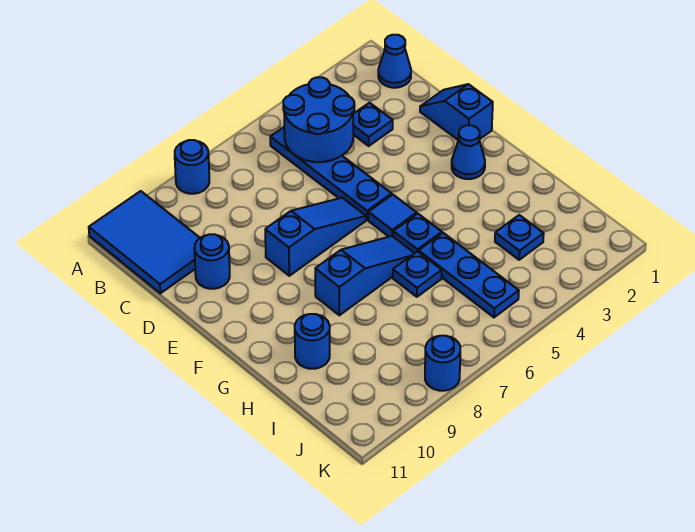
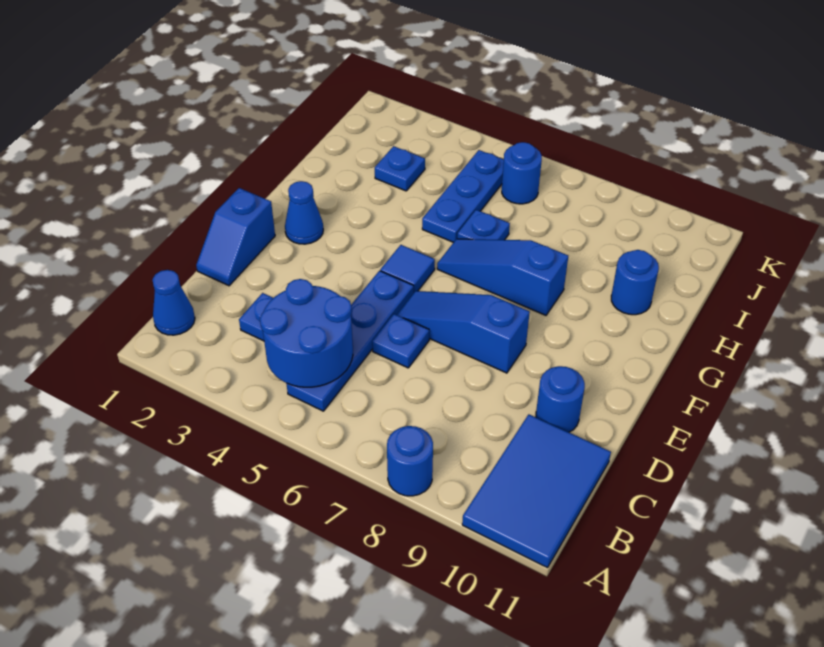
blue plate G5 level 1 -> blue plate D6 level 1
blue round brick K8 level 1 -> blue round brick J6 level 1

